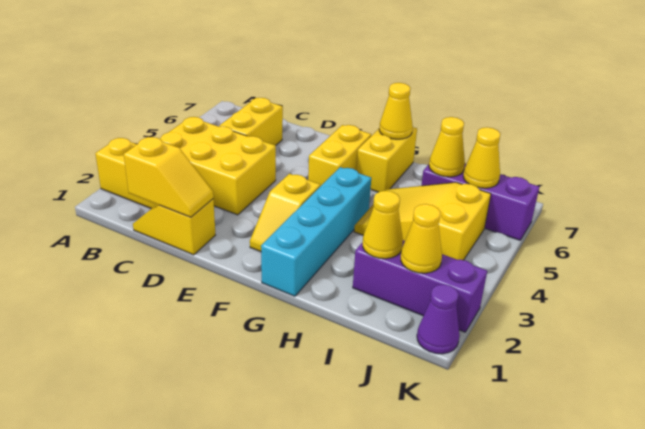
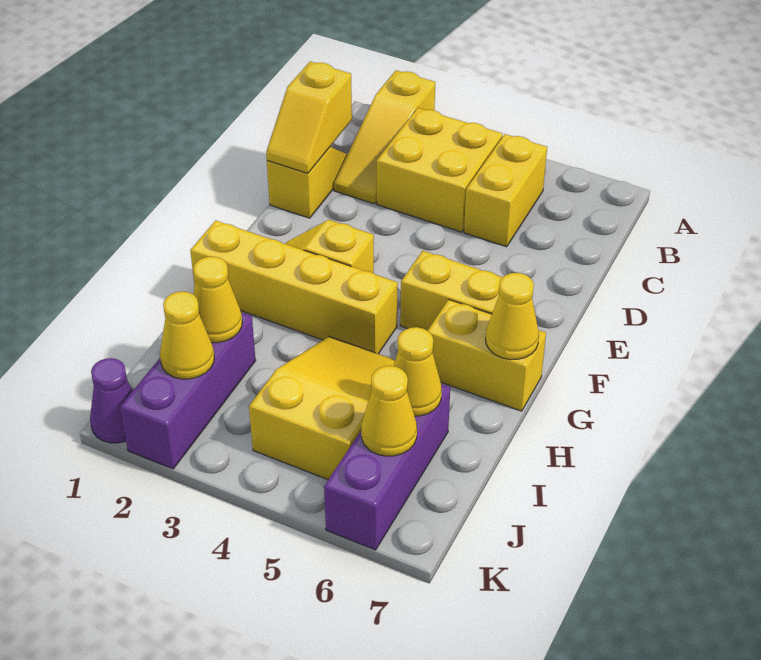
yellow brick B3:D4 level 1 -> yellow brick B3:C4 level 1
yellow brick C5:C6 level 1 -> yellow brick B5:C5 level 1
cyan brick G1:G4 level 1 -> yellow brick G1:G4 level 1

